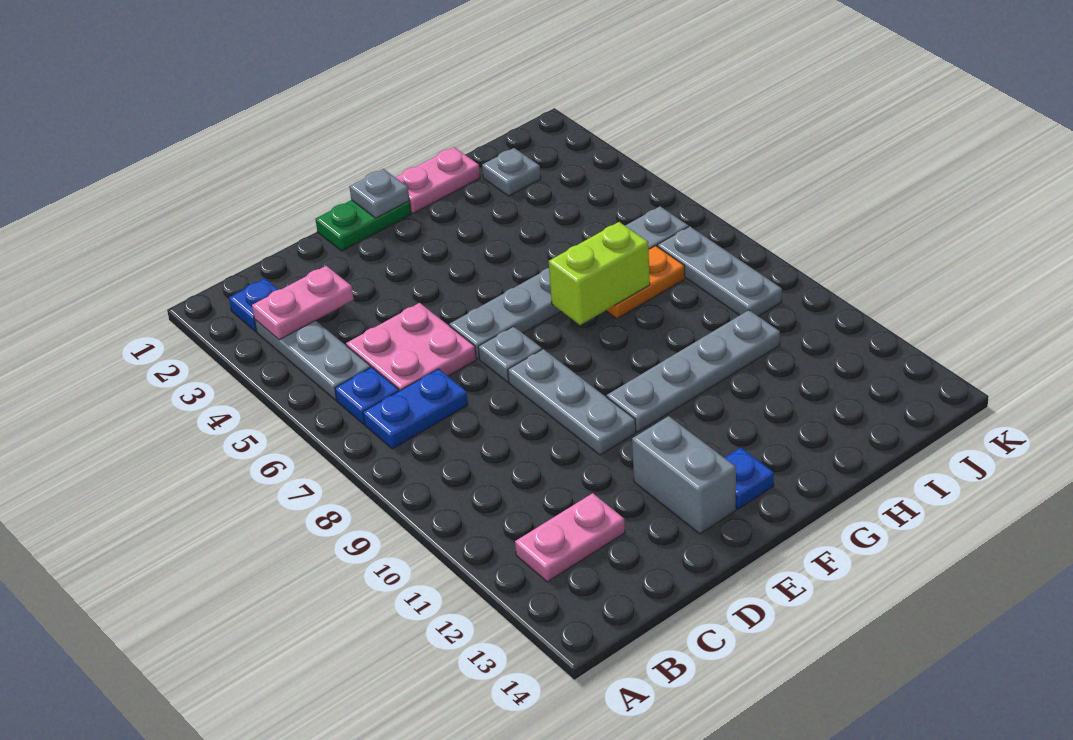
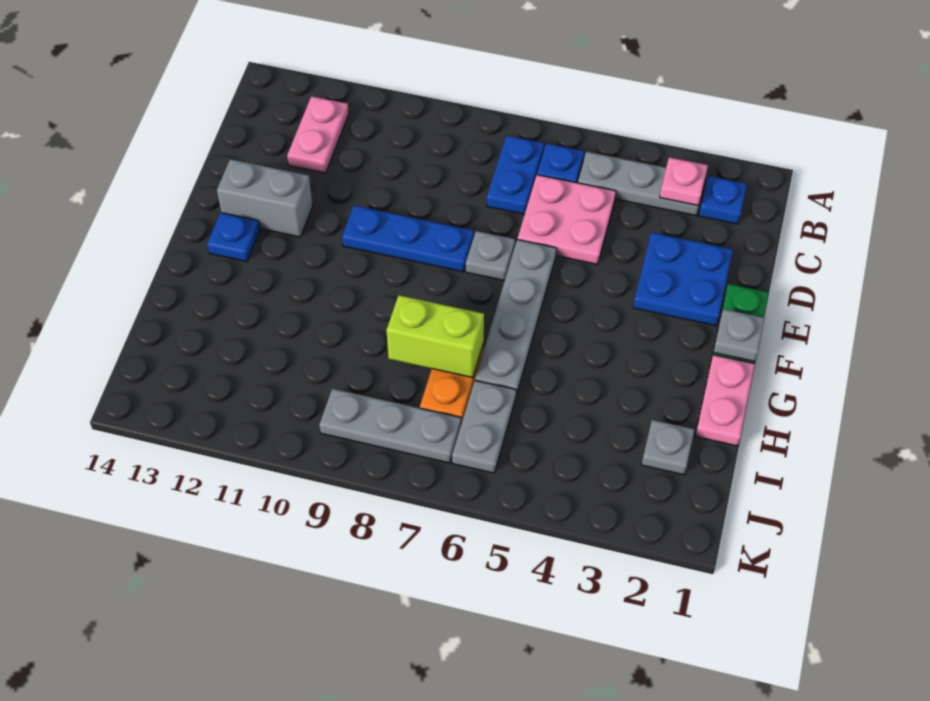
pink plate B3:C3 level 2 -> pink plate B3 level 2
none -> blue plate D2:E3 level 1
grey plate E8:E10 level 1 -> blue plate E8:E10 level 1
grey plate F10:I10 level 1 -> none
lime brick G7:H7 level 2 -> lime brick H7:H8 level 2

